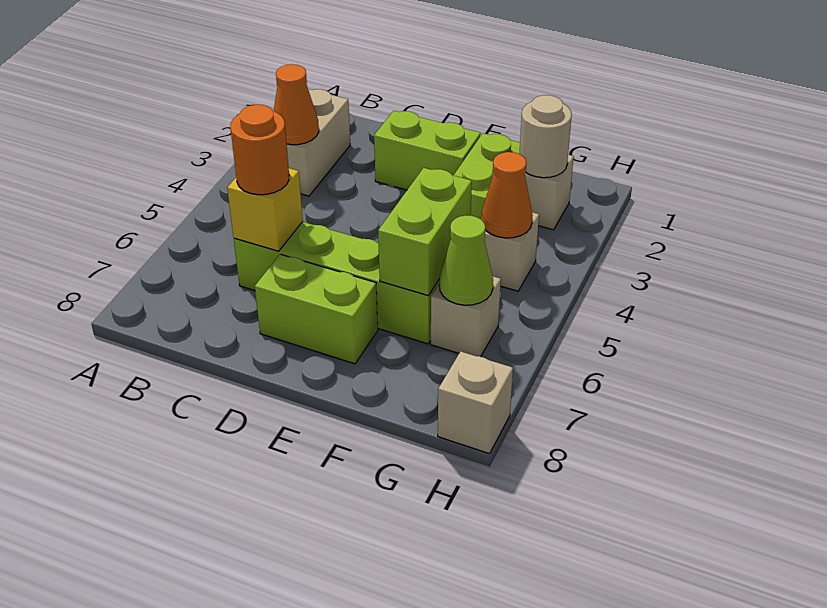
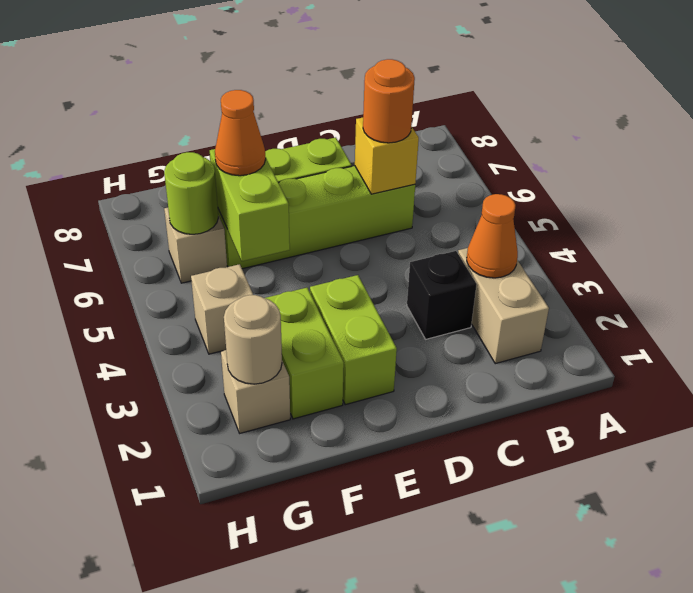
none -> black brick C3 level 1
lime brick D2:E2 level 1 -> lime brick E2:E3 level 1
orange cone G4 level 2 -> orange cone F6 level 3
lime cone G6 level 2 -> lime round brick G6 level 2
tan brick H8 level 1 -> none

